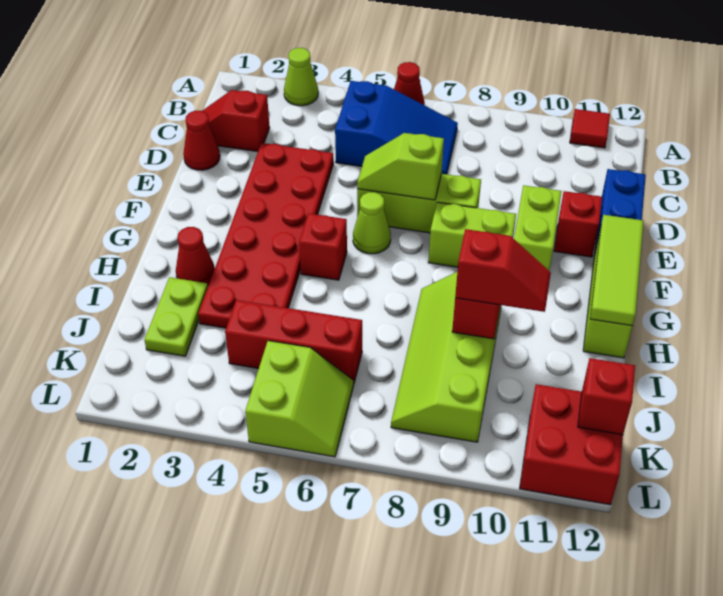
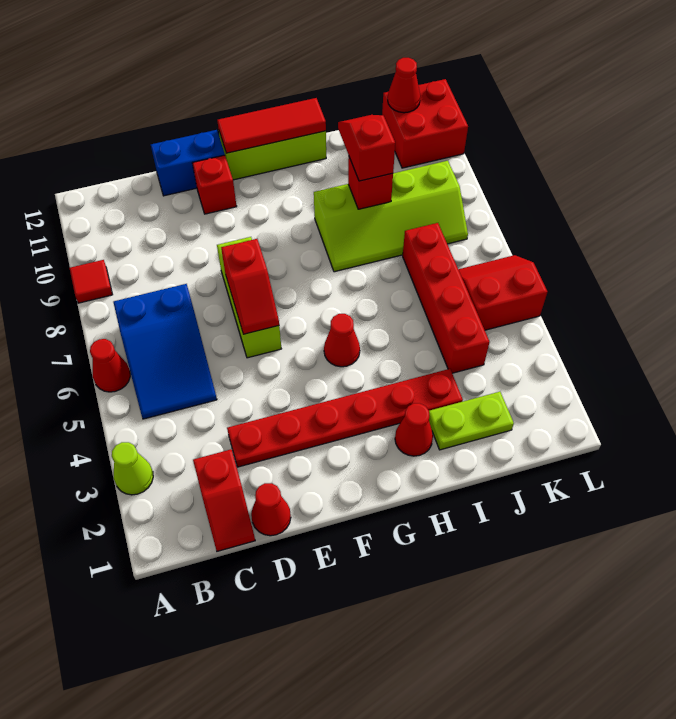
red tile A11 level 1 -> red tile A9 level 1
blue slope B5:C7 level 1 top 5 -> blue slope B5:C7 level 1 top 7
red plate D3:I4 level 1 -> red plate D3:I3 level 1
lime slope E6:E7 level 2 top 7 -> red slope E6:E7 level 2 top 7
lime brick E10:F10 level 1 -> none
lime cone F6 level 1 -> none
lime brick F8:F9 level 1 -> none
lime tile F12:H12 level 2 -> red tile F12:H12 level 2
red brick G5 level 1 -> red cone G5 level 1
red brick J4:J6 level 1 -> red brick J4:J7 level 1
lime slope K5:L6 level 1 top 5 -> red slope K5:L6 level 1 top 5
red brick K12 level 2 -> red cone K12 level 2

